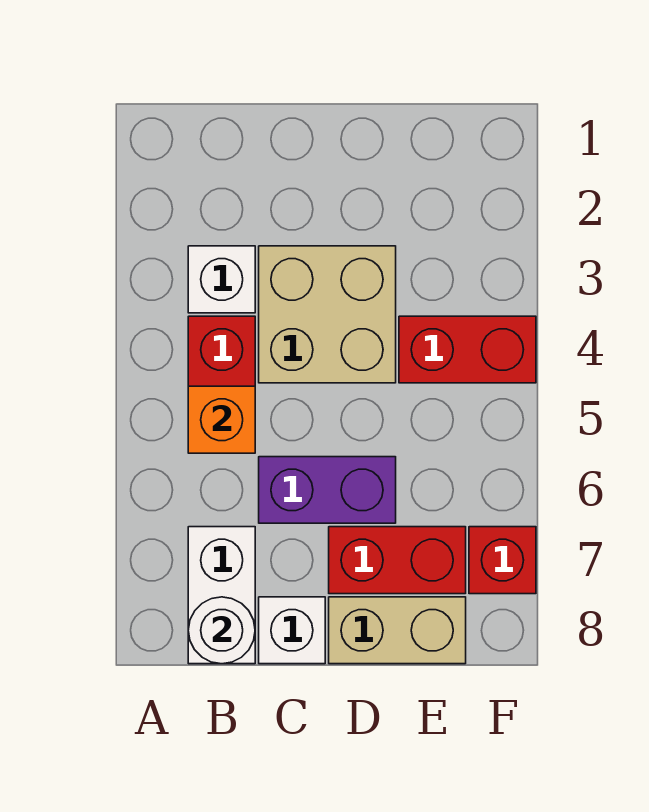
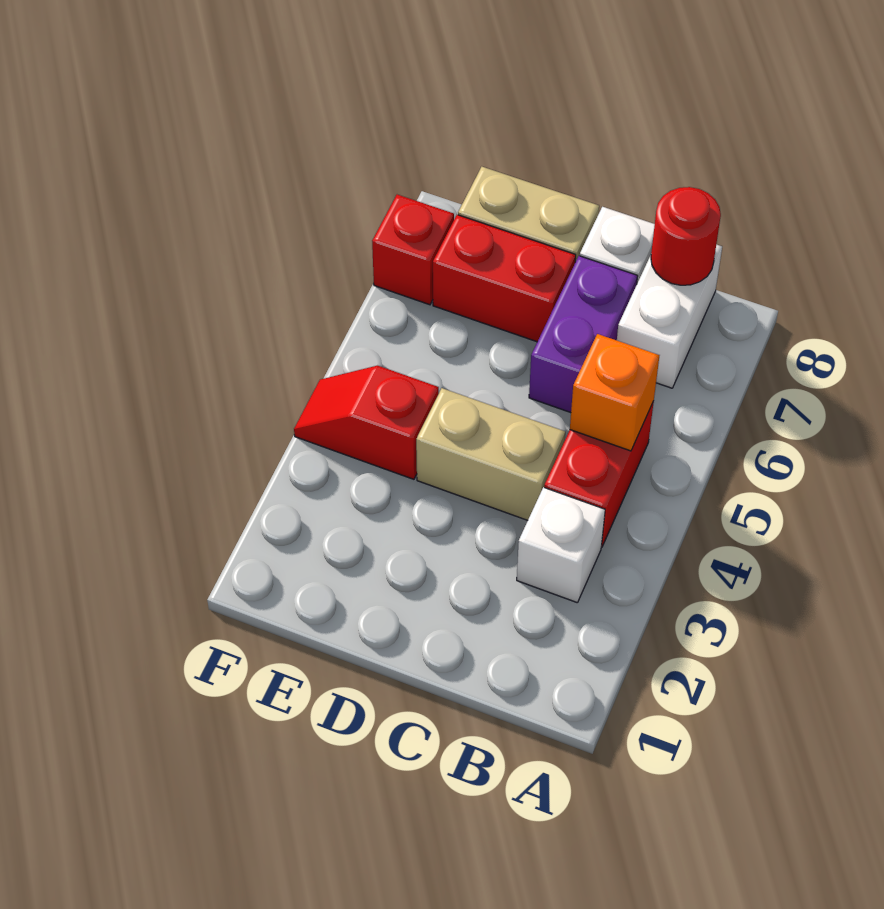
white round brick B8 level 2 -> red round brick B8 level 2
tan brick C3:D4 level 1 -> tan brick C4:D4 level 1
purple brick C6:D6 level 1 -> purple brick C6:C7 level 1
red brick E4:F4 level 1 -> red slope E4:F4 level 1 top E

